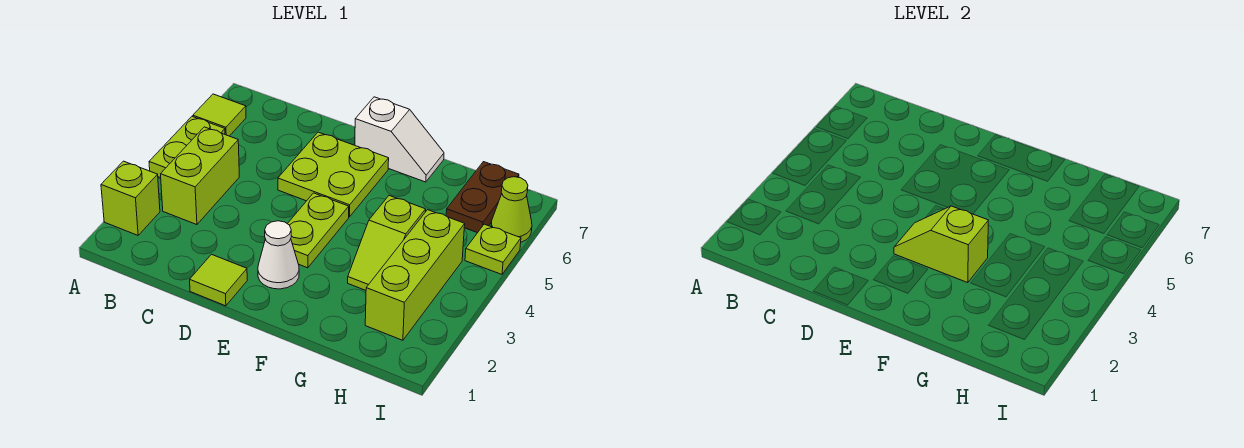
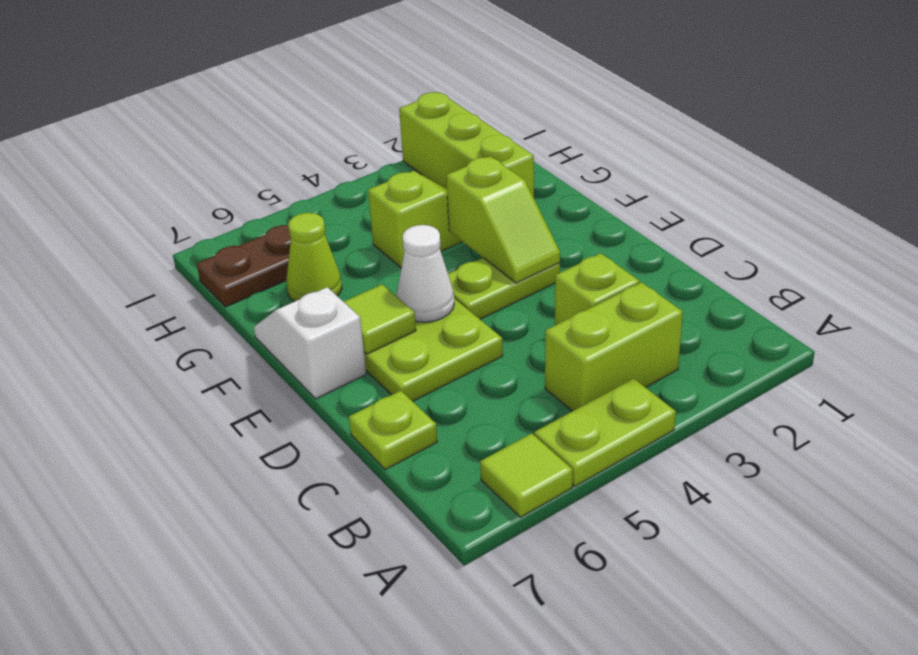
lime brick A2 level 1 -> lime brick C3 level 1
lime tile D1 level 1 -> lime tile E6 level 2
white cone E2 level 1 -> white cone E5 level 2
lime brick H2:H4 level 1 -> lime brick G2:I2 level 1
lime plate I5 level 1 -> lime plate C7 level 1
lime cone I6 level 1 -> lime cone G6 level 1

